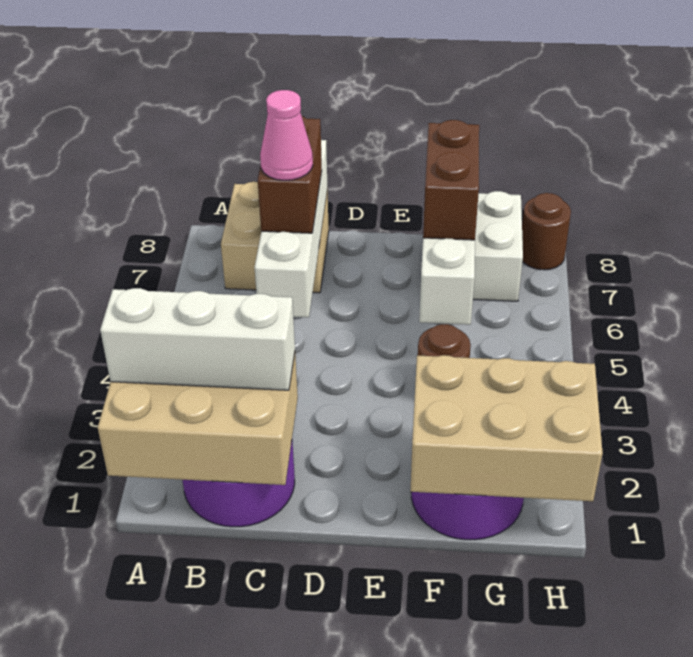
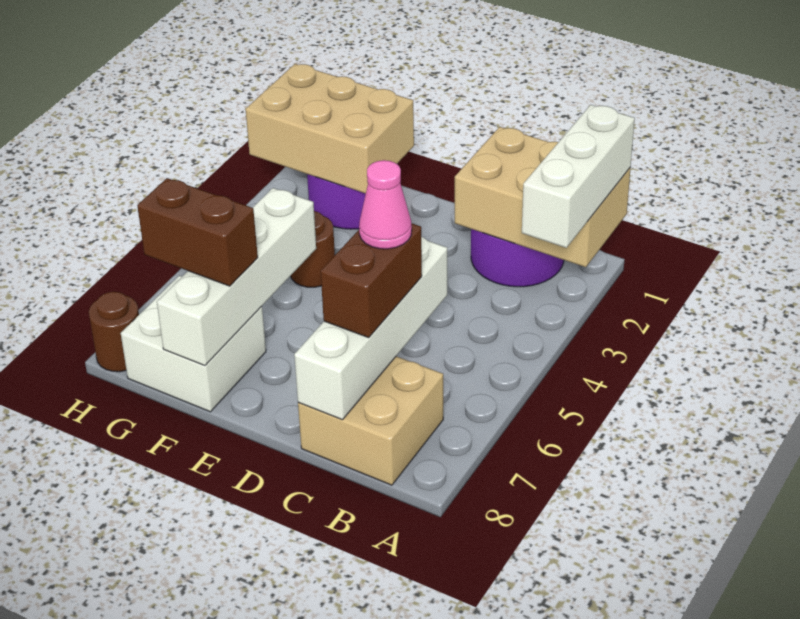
white brick A2:C2 level 3 -> white brick A1:A3 level 3
brown brick F6:F7 level 3 -> brown brick F7:G7 level 3

